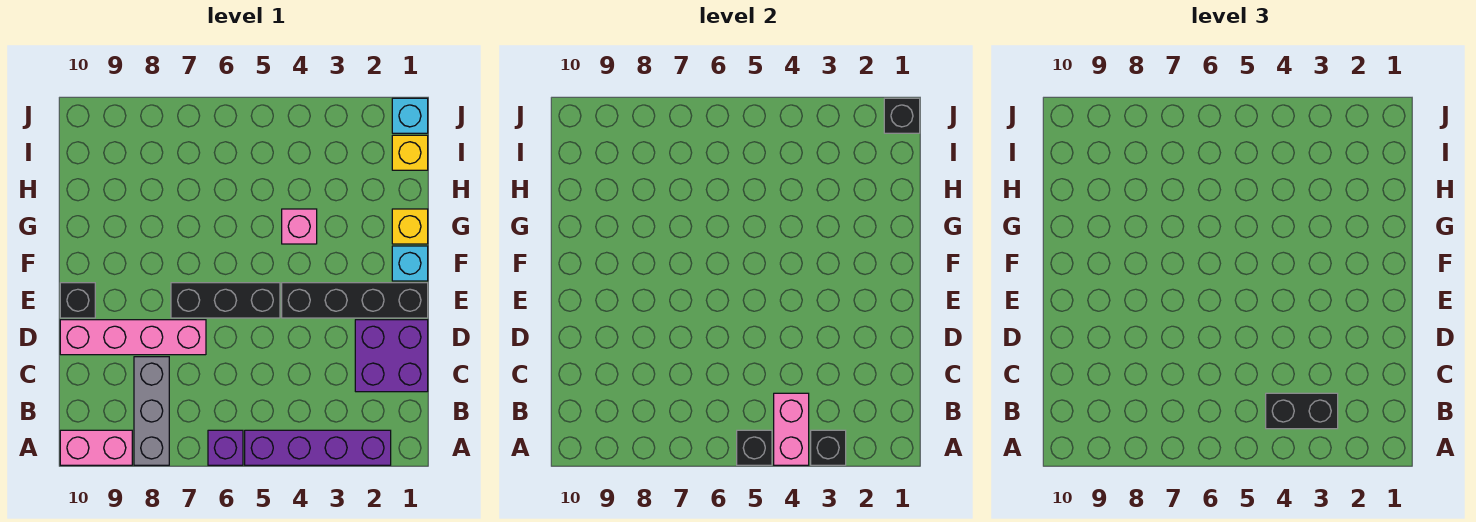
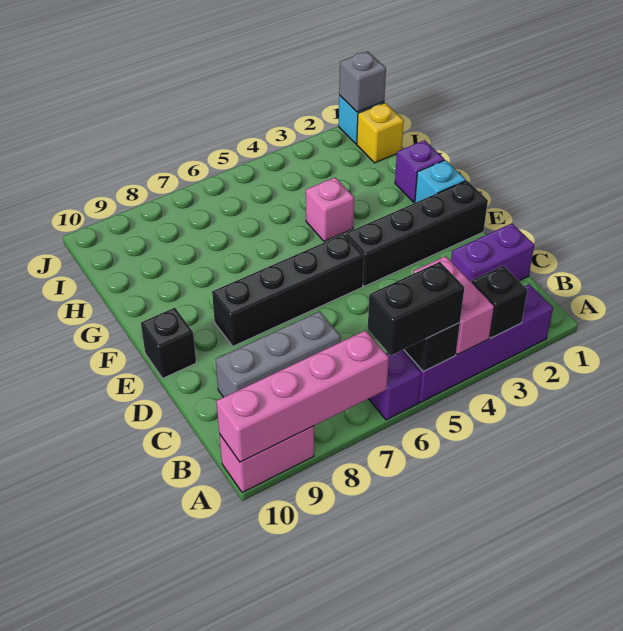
grey brick A8:C8 level 1 -> grey brick C7:C9 level 1
black brick B3:B4 level 3 -> black brick A5:A6 level 3
purple brick C1:D2 level 1 -> purple brick C1:C2 level 1
pink brick D7:D10 level 1 -> pink brick A7:A10 level 2
black brick E5:E7 level 1 -> black brick E5:E8 level 1
yellow brick G1 level 1 -> purple brick G1 level 1
black brick J1 level 2 -> grey brick J1 level 2

